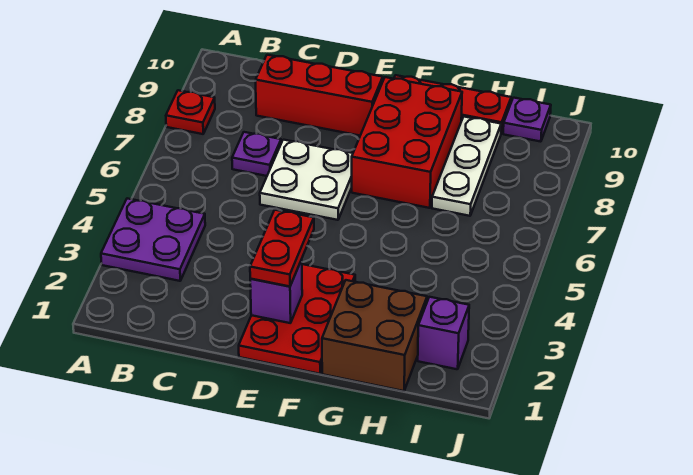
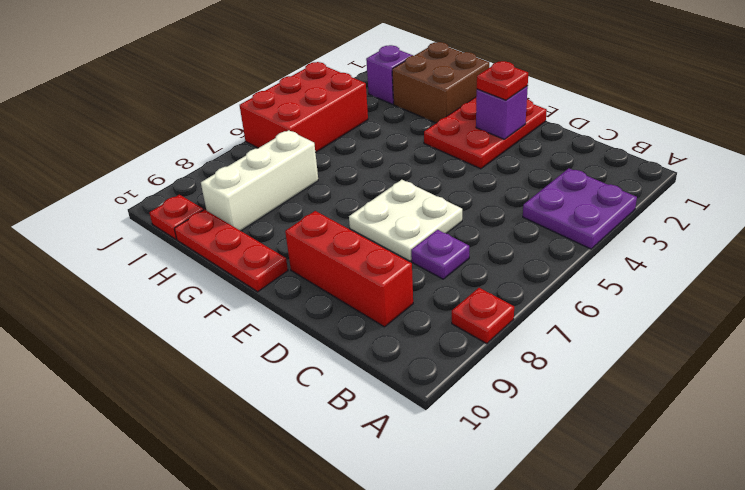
red plate E2:E3 level 3 -> red plate E2 level 3
red brick F7:G9 level 1 -> red brick I4:J6 level 1
white plate H7:H9 level 1 -> white brick H7:H9 level 1
purple plate I10 level 1 -> red plate I10 level 1

